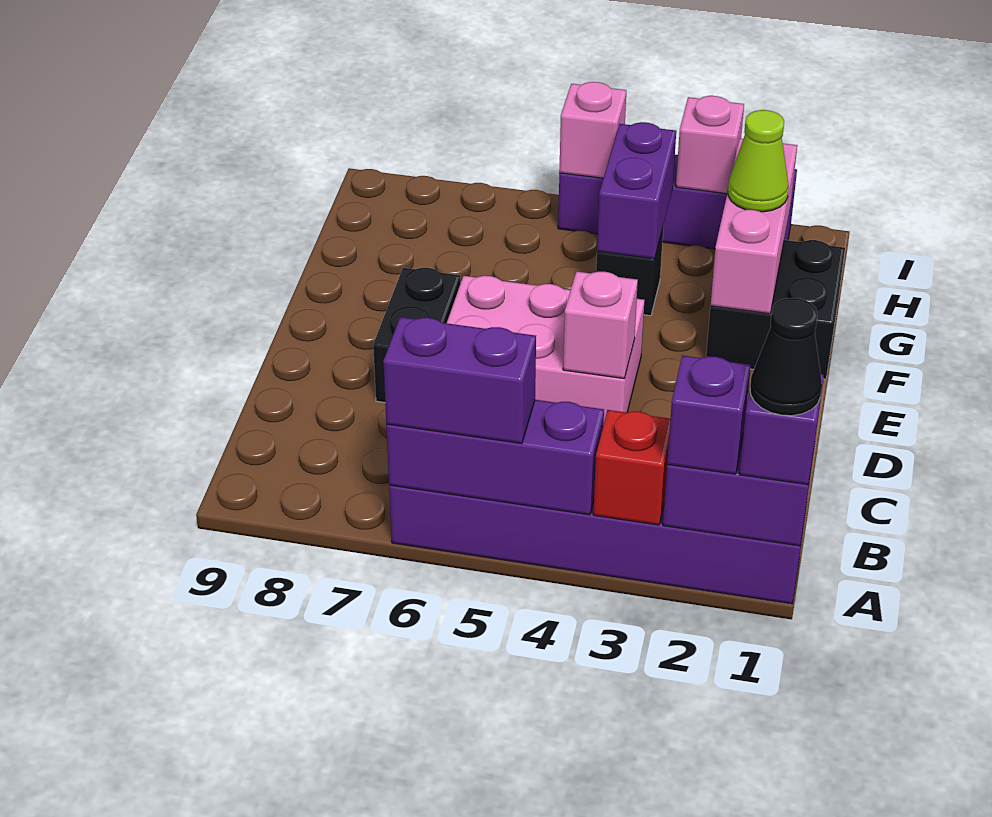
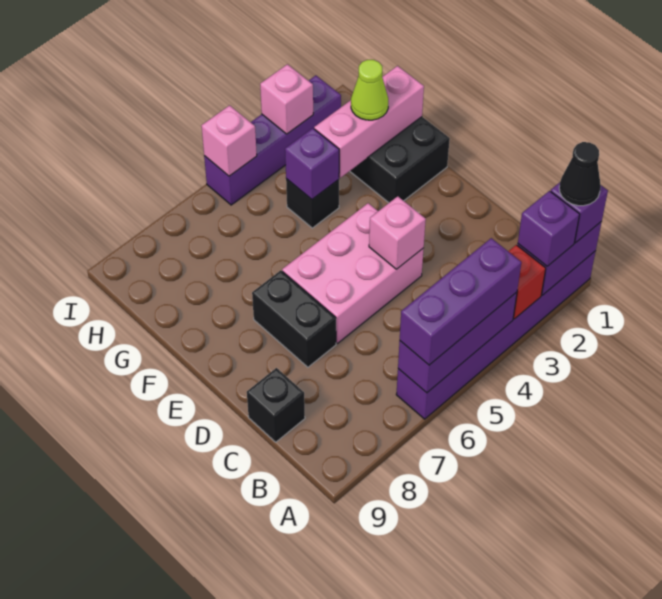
purple brick A5:A6 level 3 -> purple brick A4:A6 level 3
none -> black brick C9 level 1
pink brick F2:H2 level 2 -> pink brick G1:G3 level 2
purple brick G4:H4 level 2 -> purple brick G4 level 2

